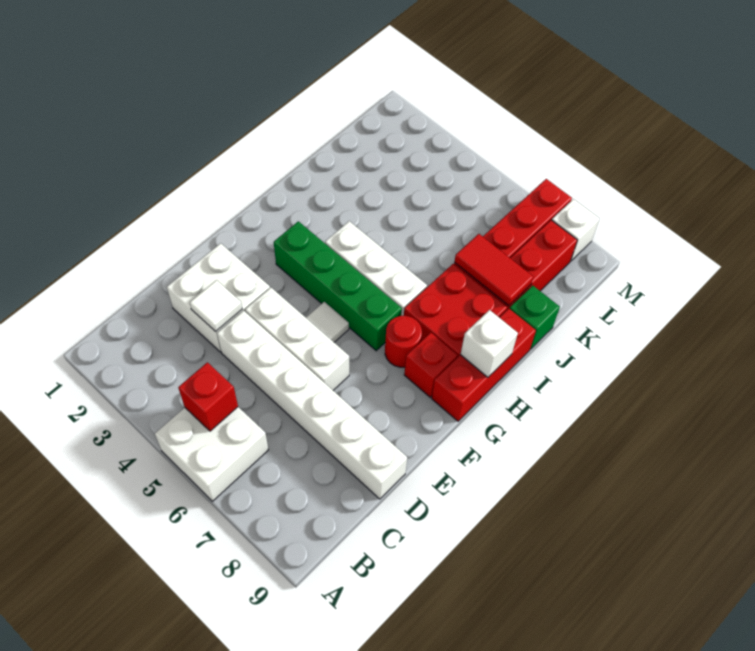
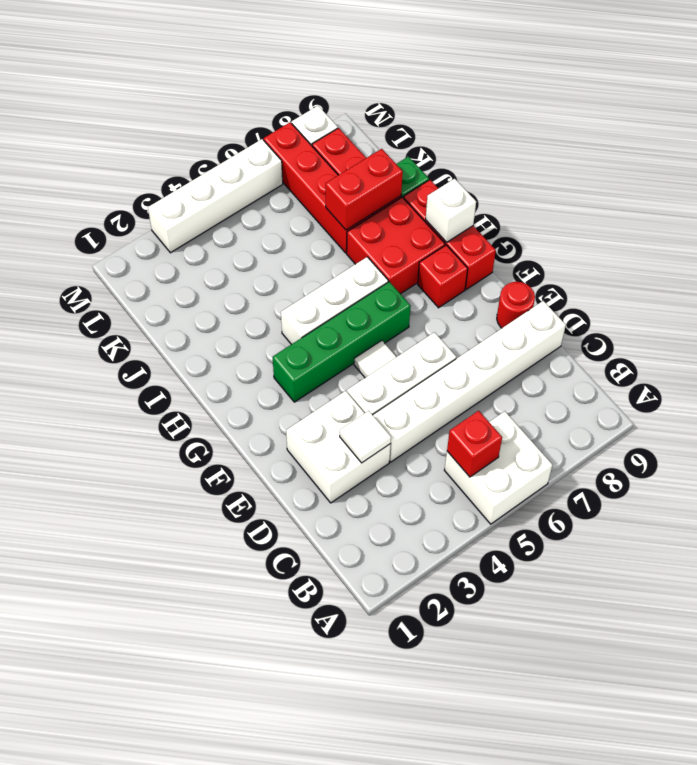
red round brick G7 level 1 -> red round brick E9 level 1
red tile J7:J8 level 2 -> red brick J7:J8 level 2
none -> white brick M3:M6 level 1

